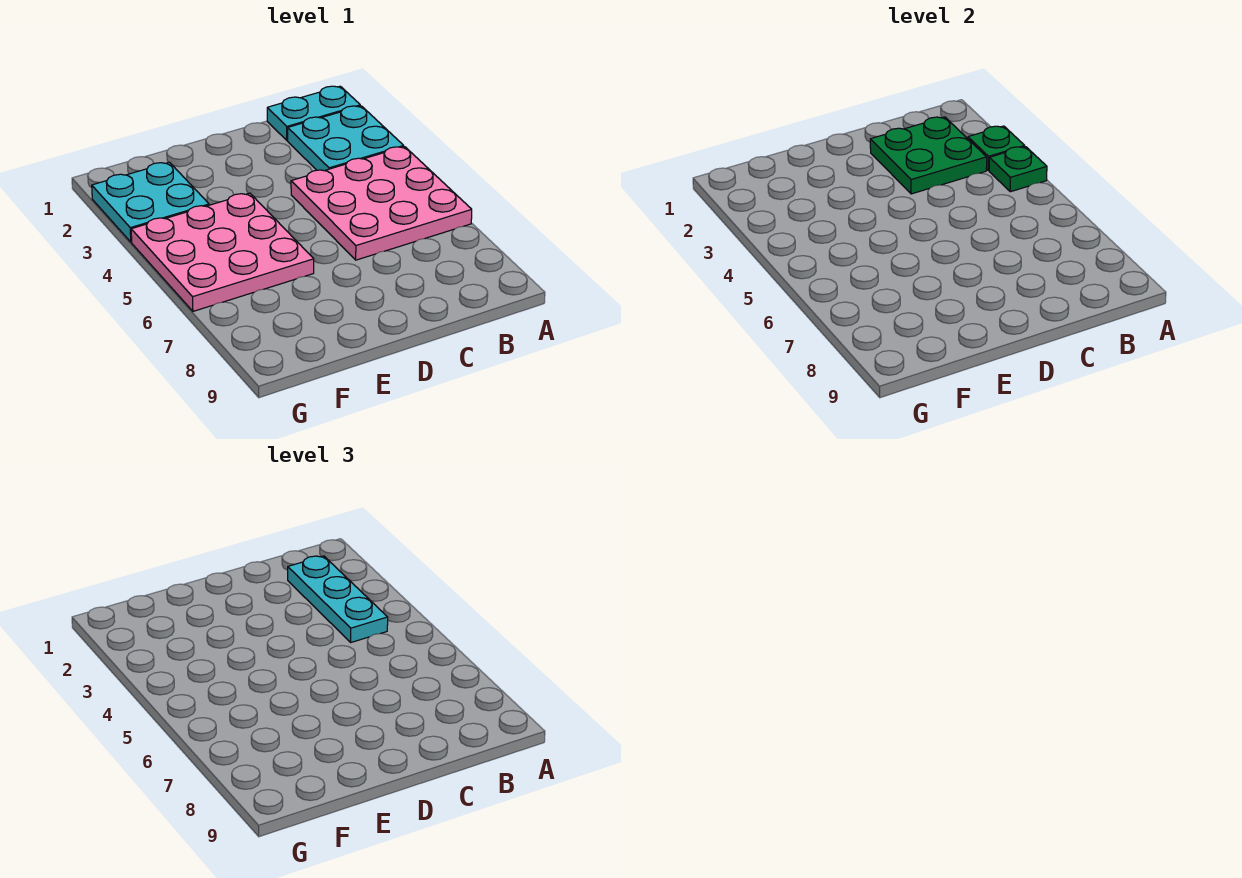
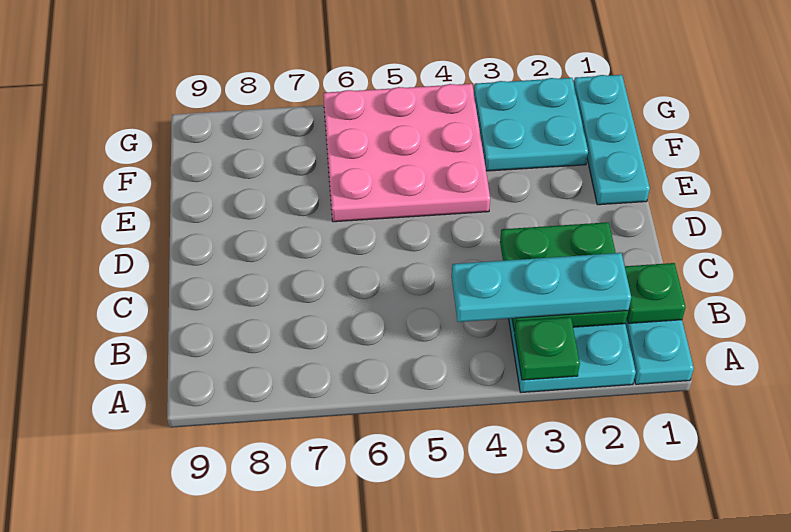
pink plate A4:C6 level 1 -> none
green plate A4 level 2 -> green plate B1 level 2
none -> cyan plate E1:G1 level 1

